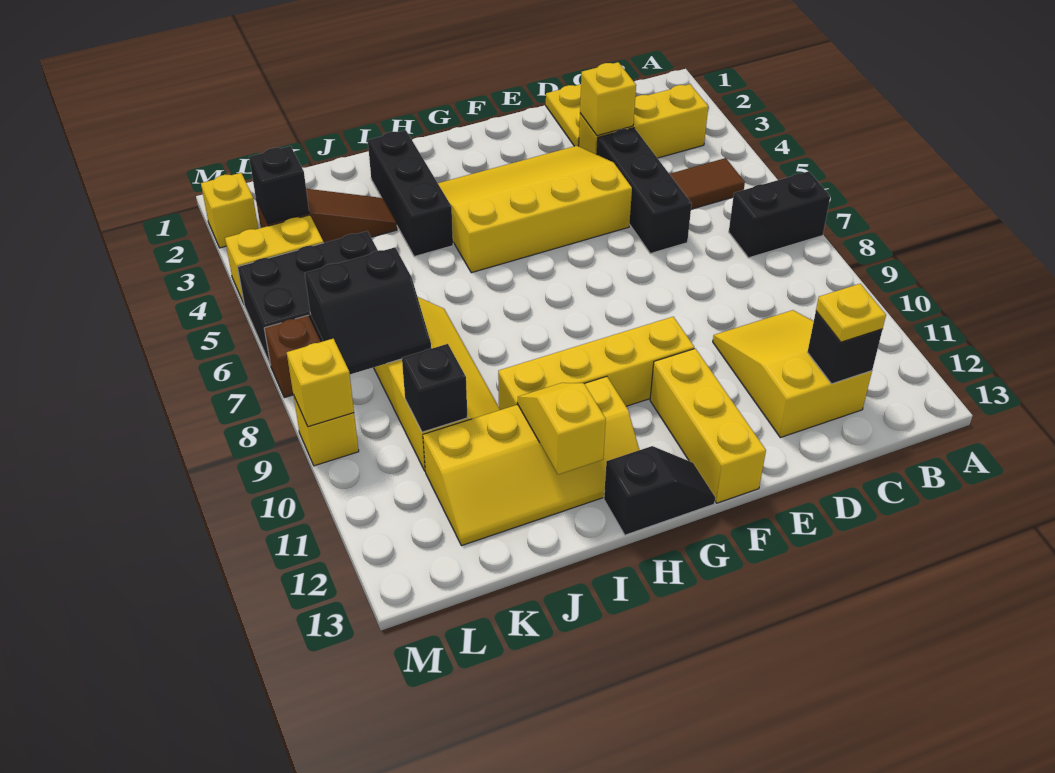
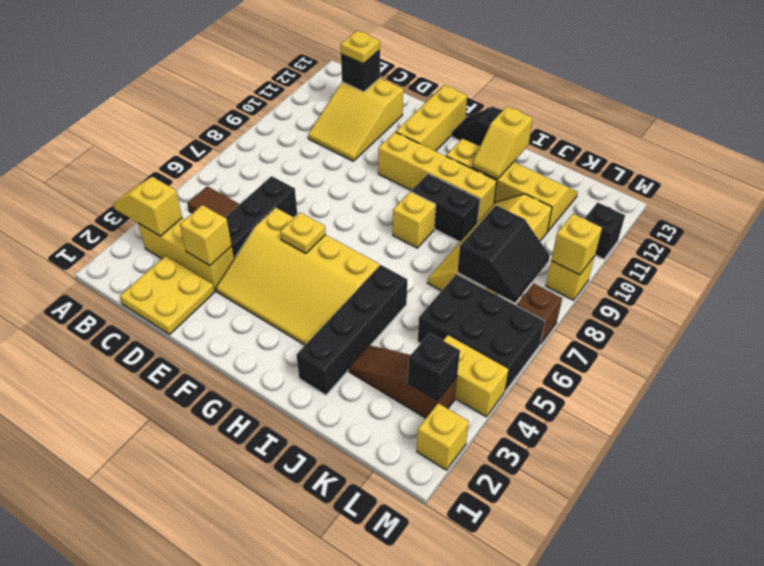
none -> yellow slope A3:B3 level 2 top B
black brick A7:B7 level 1 -> black brick H9:I9 level 1
none -> yellow plate F5 level 2
none -> yellow brick H8 level 1
black brick I2:I4 level 1 -> black brick I2:I5 level 1
black slope K7:L8 level 2 top 7 -> black slope K7:L8 level 2 top K
black brick K10 level 2 -> black brick M11 level 1

